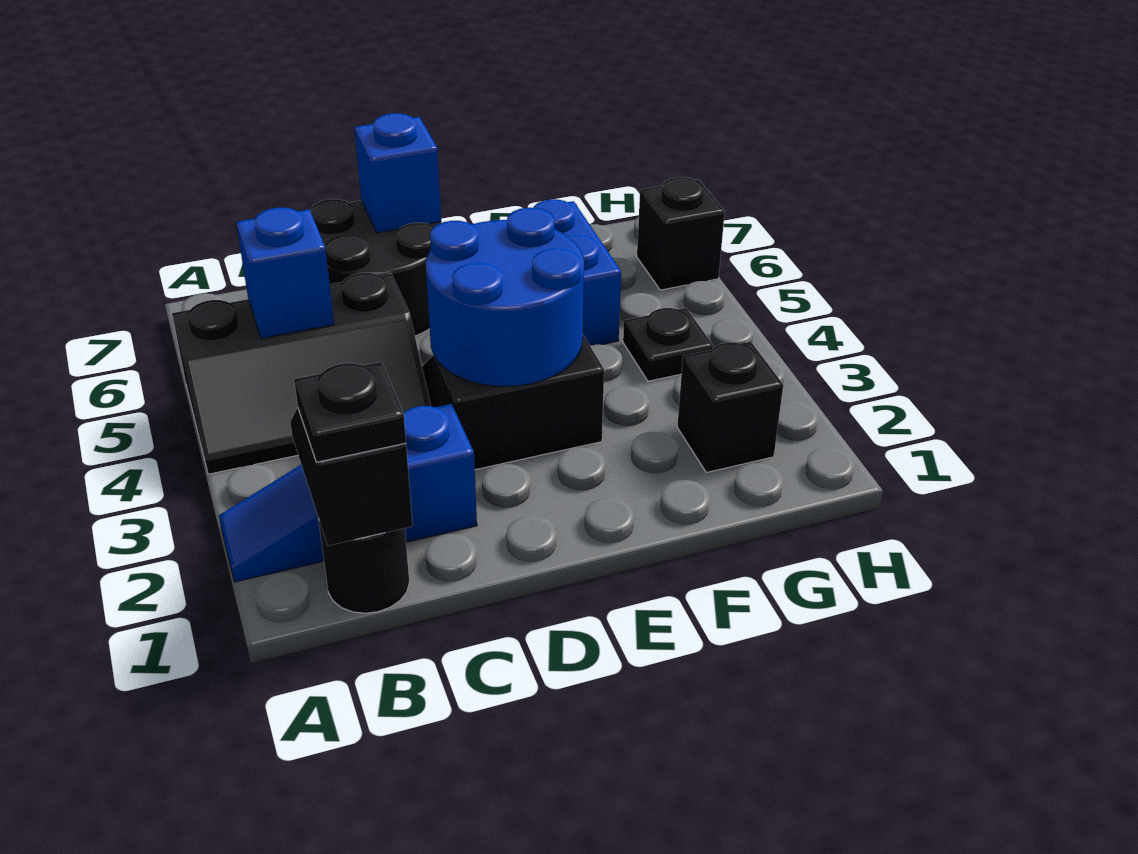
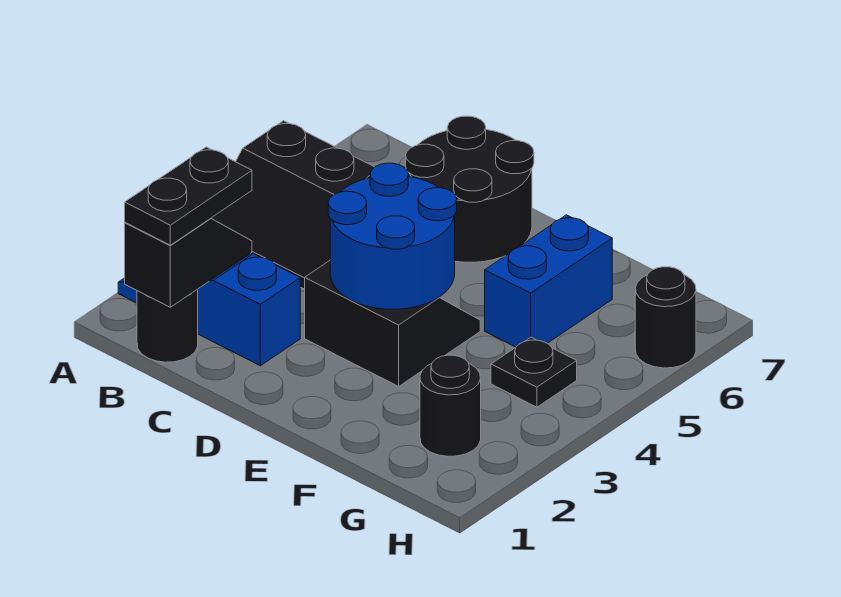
black plate B1 level 3 -> black plate B1:B2 level 3
blue brick B5 level 2 -> none
blue brick D7 level 2 -> none
black brick G2 level 1 -> black round brick G2 level 1
black brick H6 level 1 -> black round brick H6 level 1

